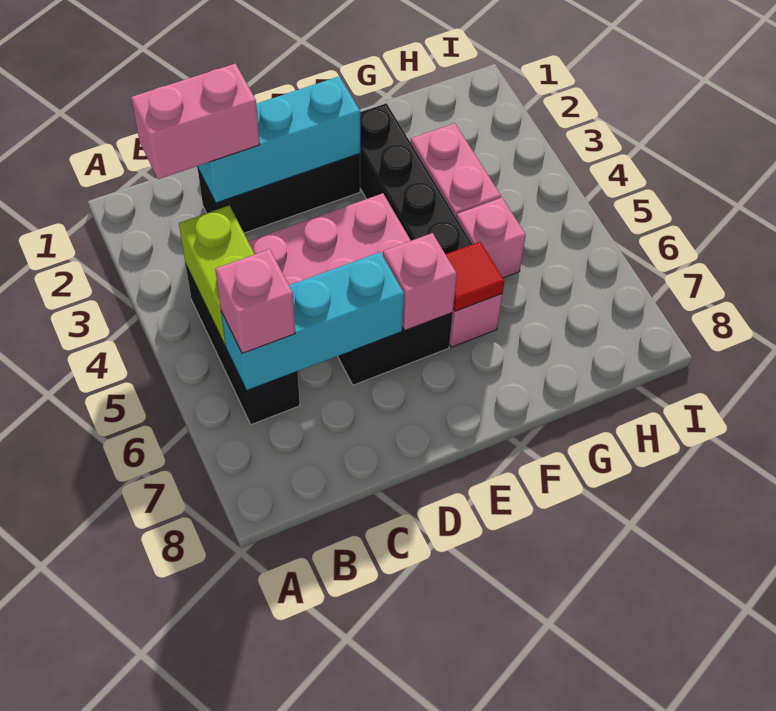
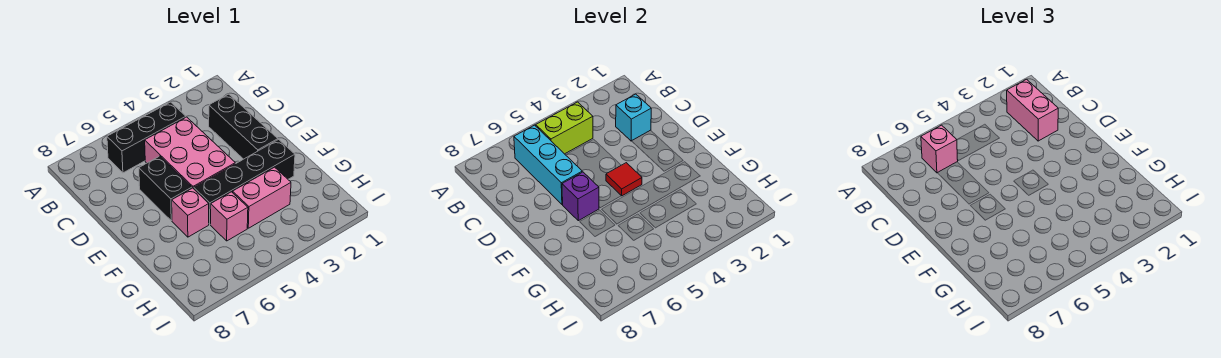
cyan brick C2:E2 level 2 -> cyan brick C2 level 2
pink brick E6 level 2 -> purple brick E6 level 2
red tile F6 level 2 -> red tile E4 level 2

